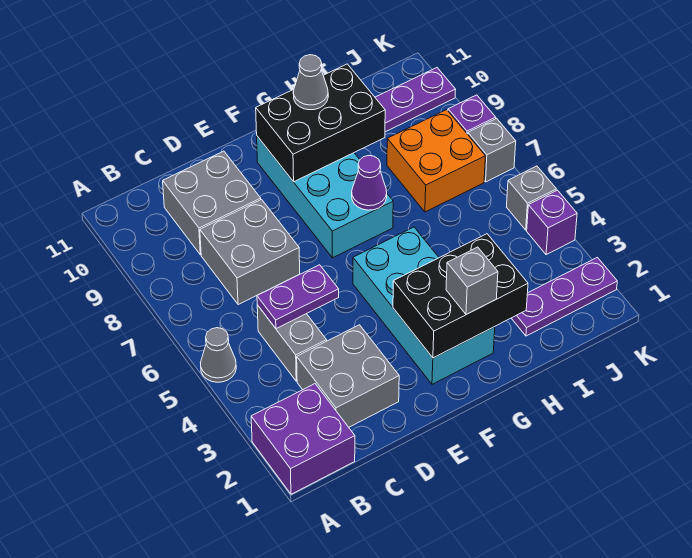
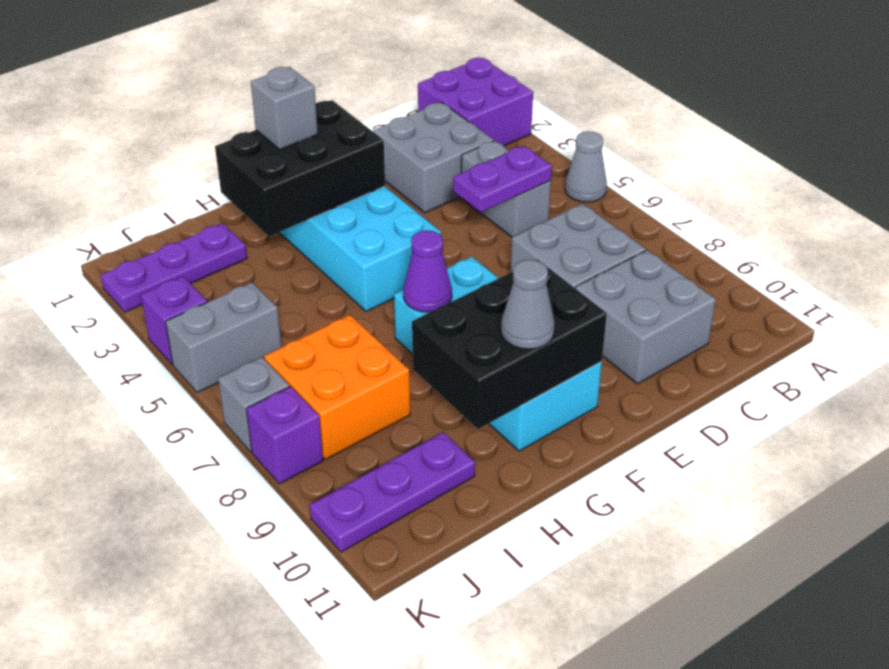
grey brick K5 level 1 -> grey brick J5:K5 level 1

